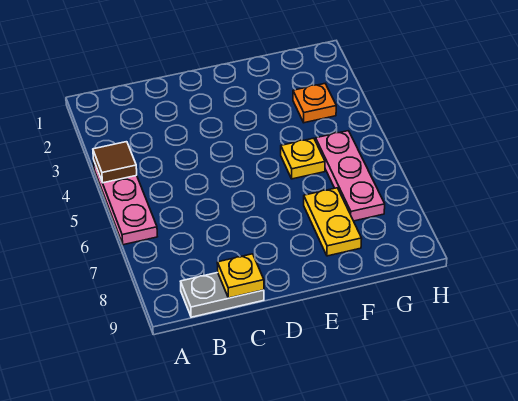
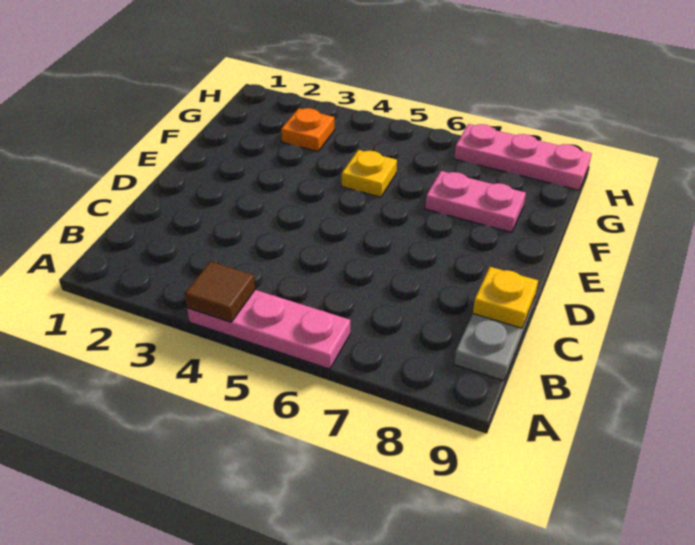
yellow plate F7:F8 level 1 -> pink plate F7:F8 level 1
pink plate G5:G7 level 1 -> pink plate H7:H9 level 1

